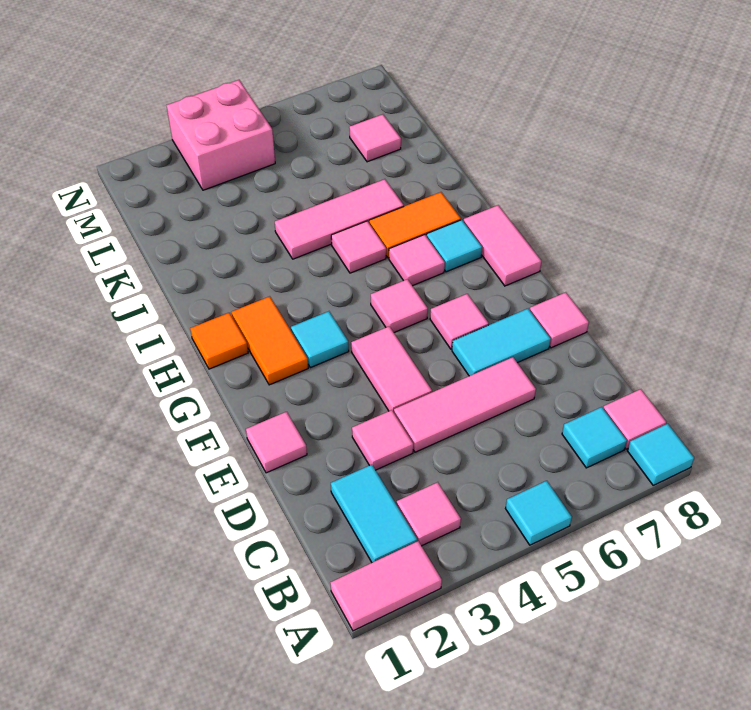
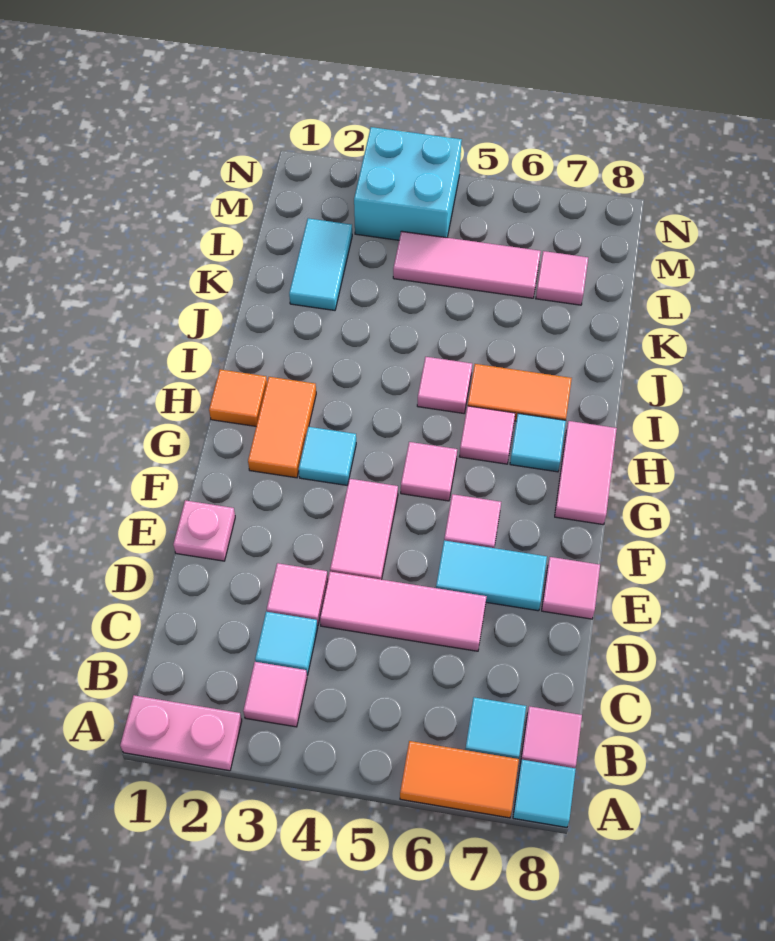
pink tile A1:A2 level 1 -> pink plate A1:A2 level 1
cyan tile A5 level 1 -> cyan tile C3 level 1
none -> orange tile A6:A7 level 1
cyan tile B2:C2 level 1 -> cyan tile K2:L2 level 1
pink tile E1 level 1 -> pink plate E1 level 1
pink tile J4:J6 level 1 -> pink tile L4:L6 level 1
pink brick M3:N4 level 1 -> cyan brick M3:N4 level 1

